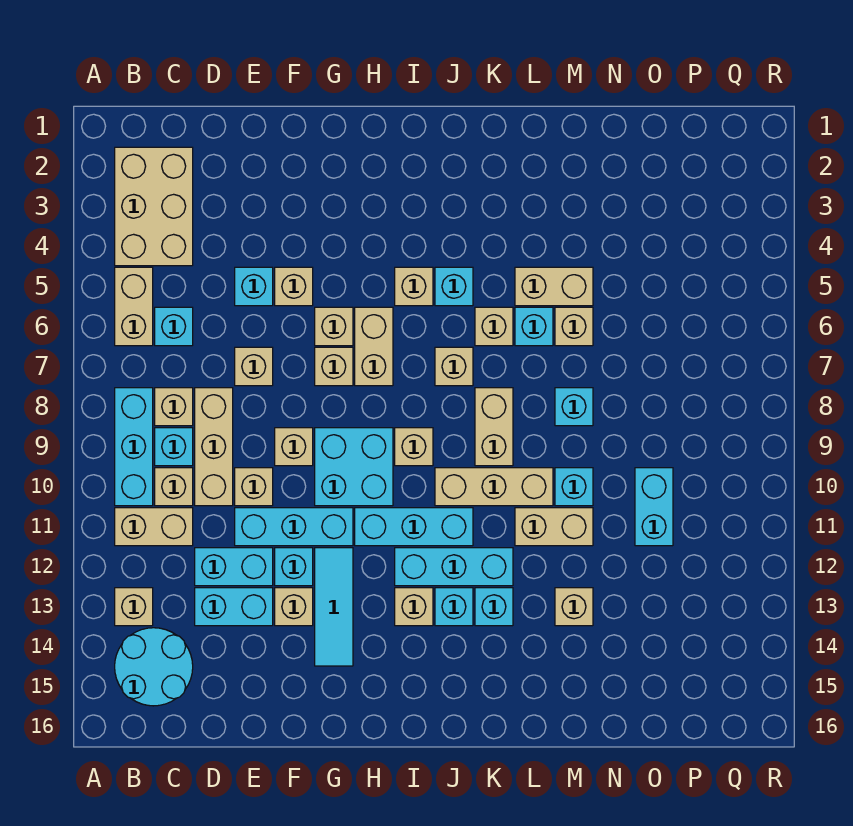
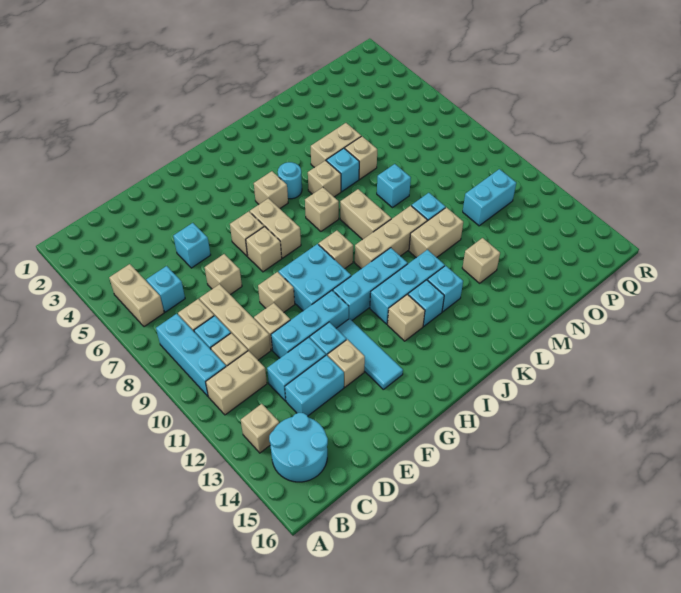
tan brick B2:C4 level 1 -> none
tan brick F5 level 1 -> none
cyan brick J5 level 1 -> cyan round brick J5 level 1
cyan brick O10:O11 level 1 -> cyan brick O11:P11 level 1

